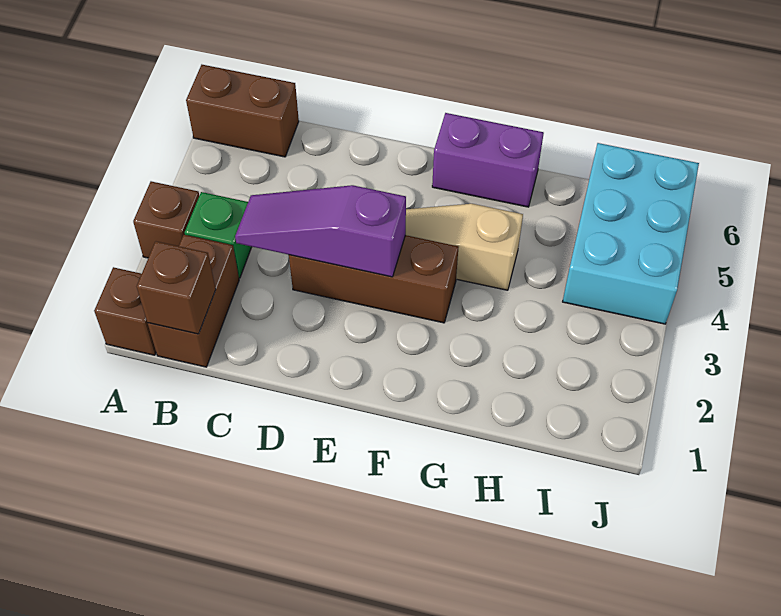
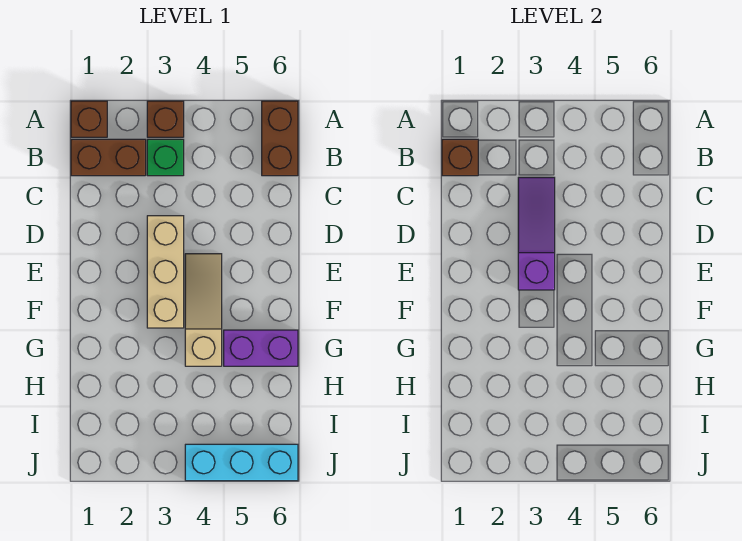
brown brick D3:F3 level 1 -> tan brick D3:F3 level 1
purple brick F6:G6 level 1 -> purple brick G5:G6 level 1
cyan brick I4:J6 level 1 -> cyan brick J4:J6 level 1

